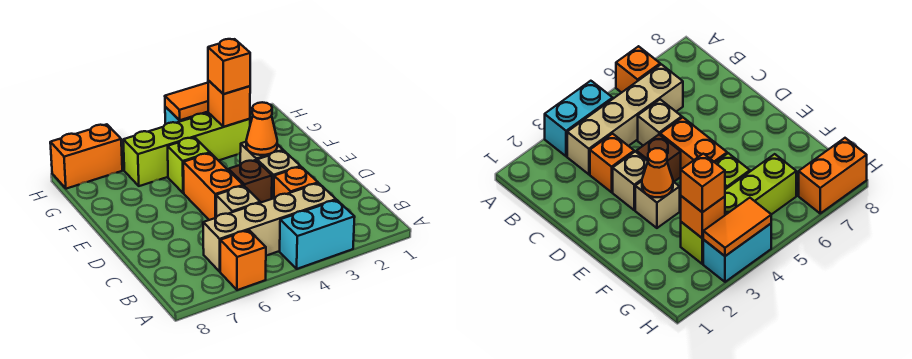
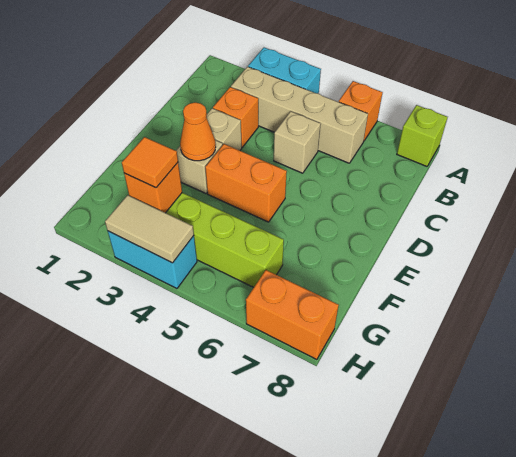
brown brick D4 level 1 -> none
orange brick D5:E5 level 1 -> orange brick E4:E5 level 1
lime brick F5 level 1 -> lime brick A8 level 1
orange brick G3 level 3 -> orange tile G3 level 3
orange tile H3:H4 level 2 -> tan tile H3:H4 level 2

